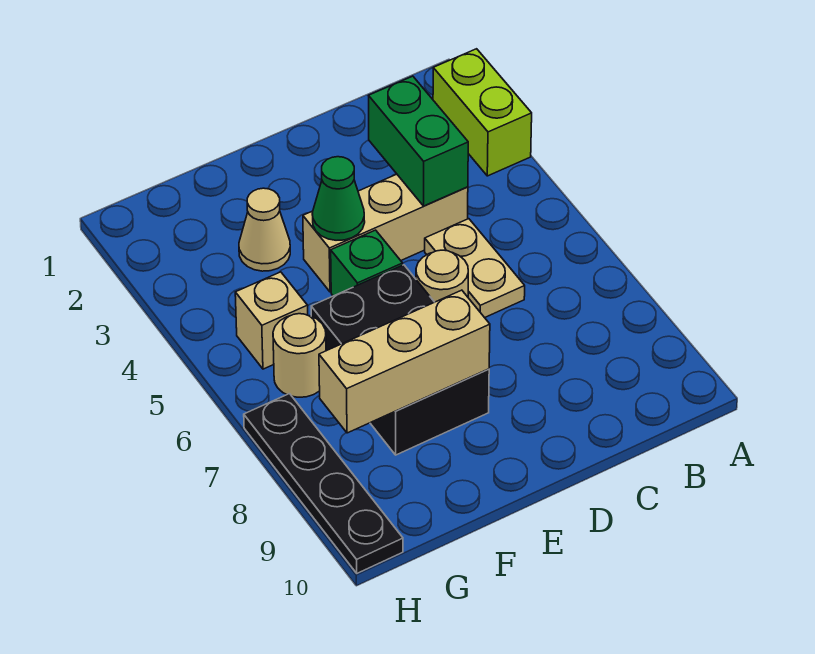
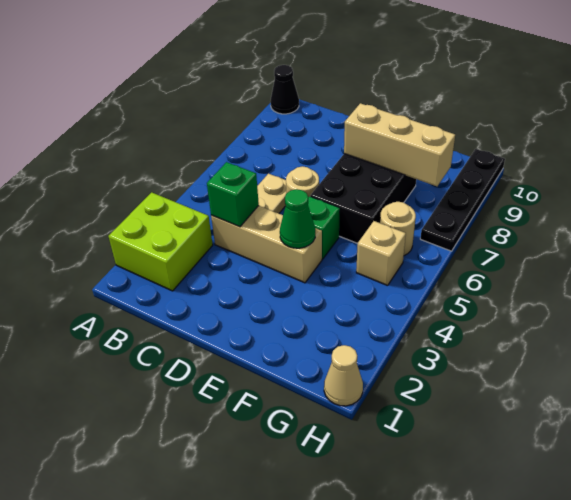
lime brick A2:A3 level 1 -> lime brick A2:B3 level 1
none -> black cone A10 level 1
green brick C3:C4 level 2 -> green brick C4 level 2
tan cone F3 level 1 -> tan cone H1 level 1

